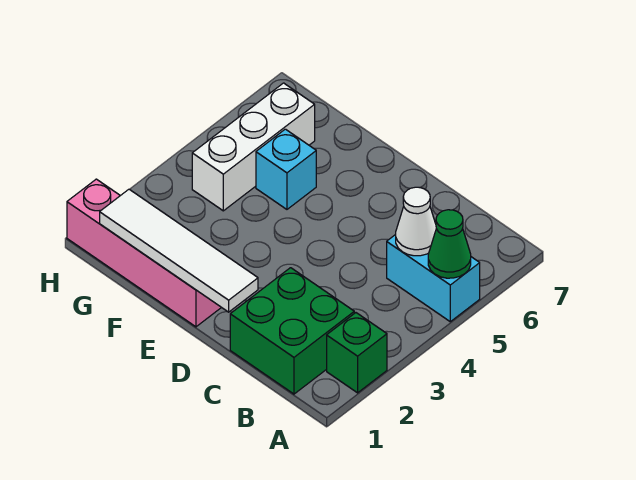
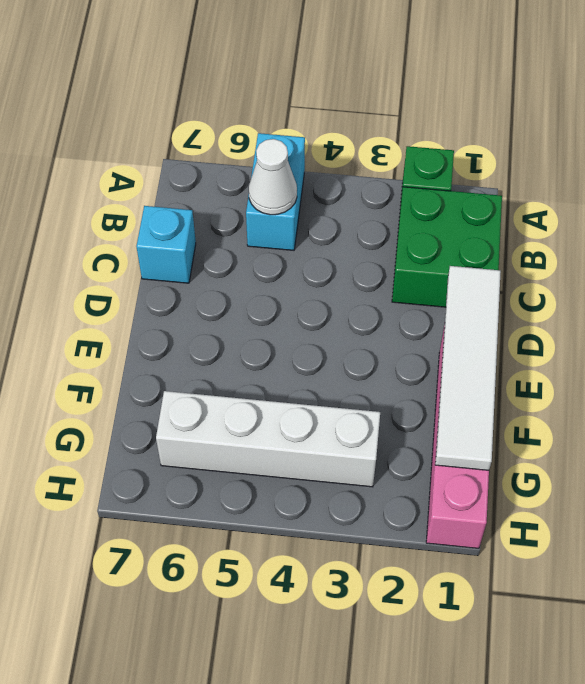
green cone A5 level 2 -> none
cyan brick F5 level 1 -> cyan brick C7 level 1
white brick G4:G6 level 1 -> white brick G3:G6 level 1

